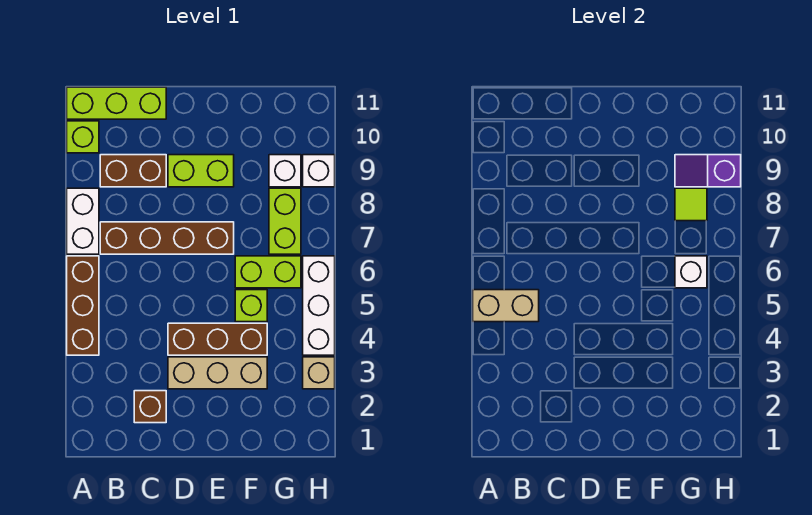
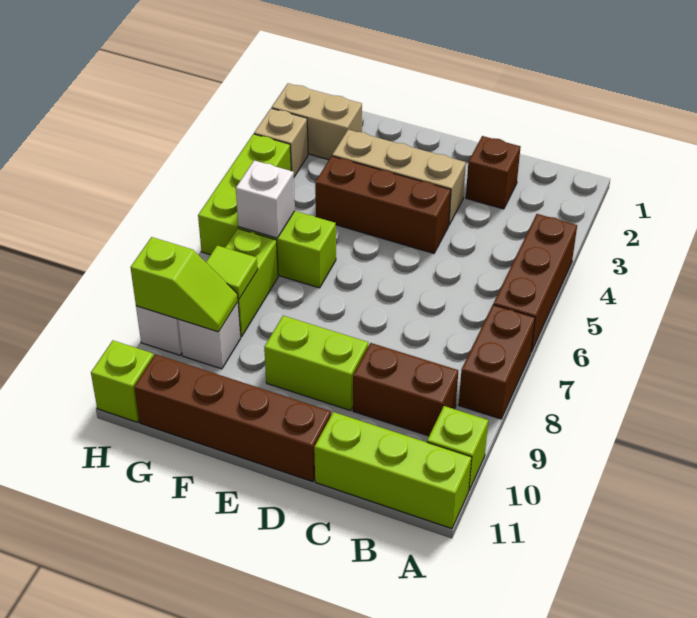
tan brick A5:B5 level 2 -> tan brick G2:H2 level 1
white brick A7:A8 level 1 -> brown brick A7:A8 level 1
brown brick B7:E7 level 1 -> brown brick D11:G11 level 1
lime brick F5 level 1 -> lime brick H11 level 1
purple slope G9:H9 level 2 top H -> lime slope G9:H9 level 2 top H
white brick H4:H6 level 1 -> lime brick H4:H6 level 1

